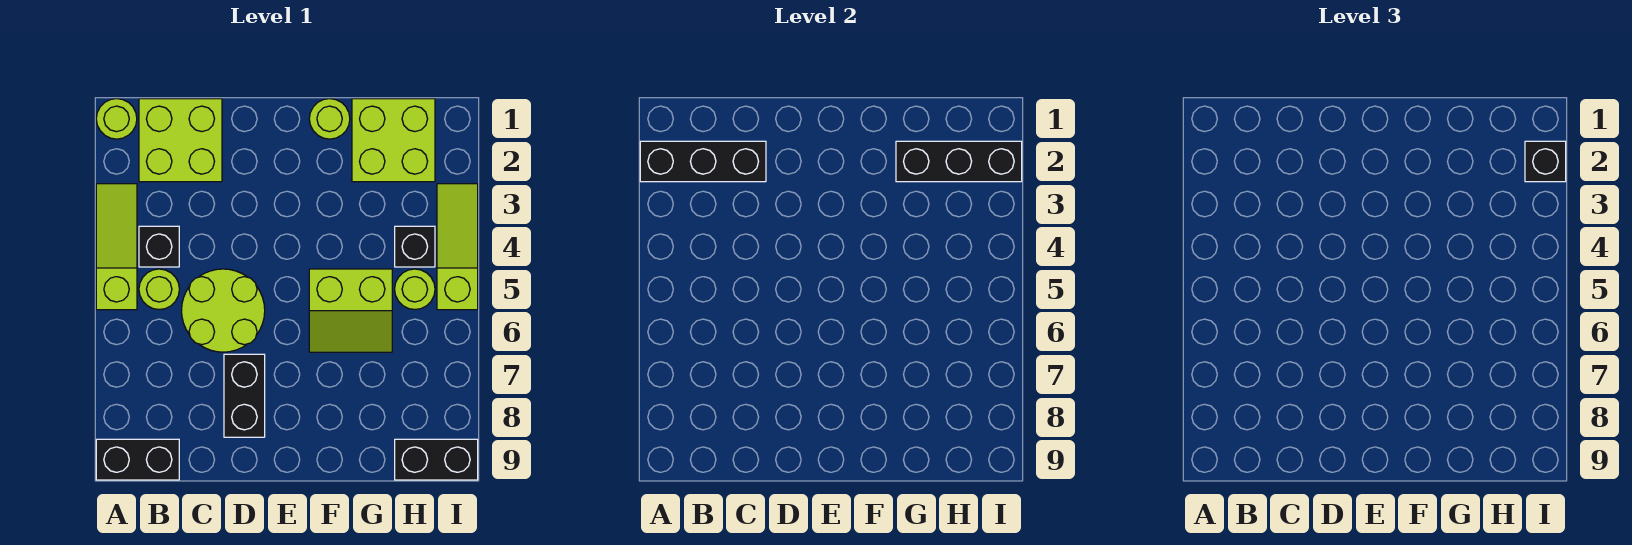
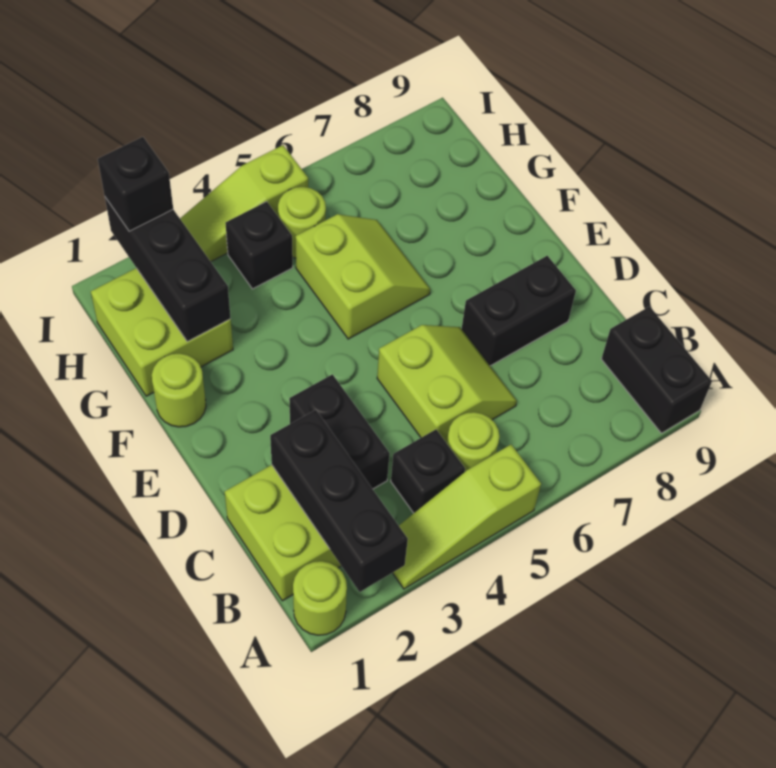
lime round brick C5:D6 level 1 -> lime slope C5:D6 level 1 top 5
black brick H9:I9 level 1 -> black brick C3:D3 level 1

